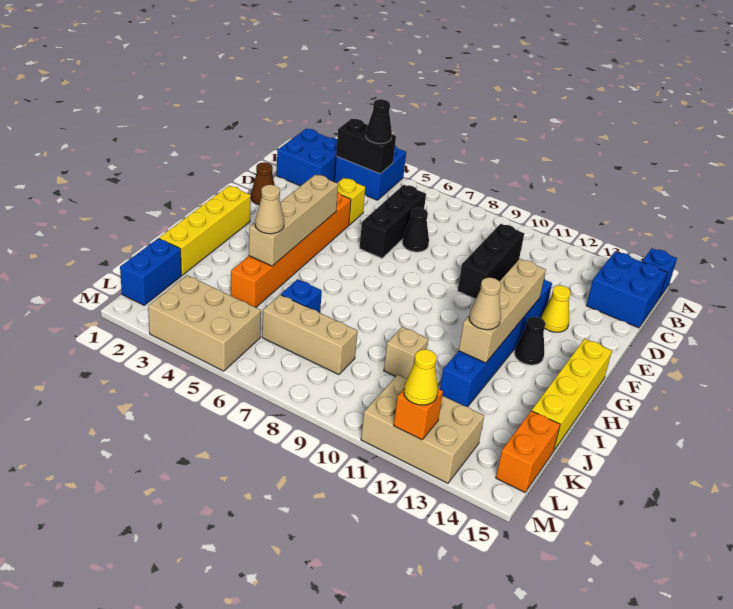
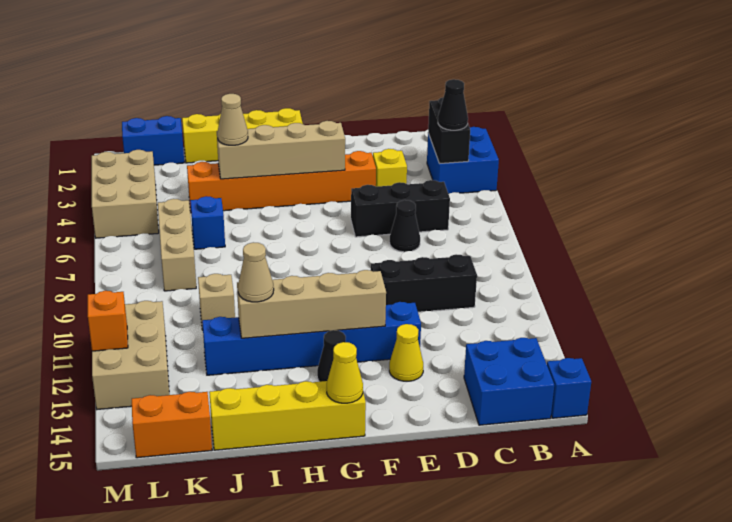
blue brick B1:C2 level 1 -> none
brown cone E1 level 1 -> none
yellow cone M12 level 3 -> yellow cone G15 level 2

